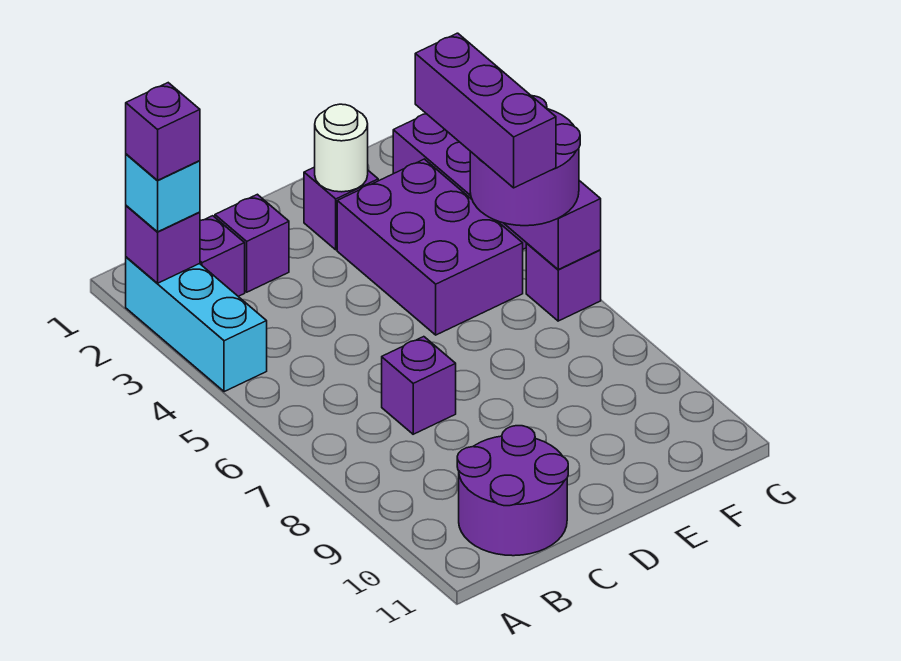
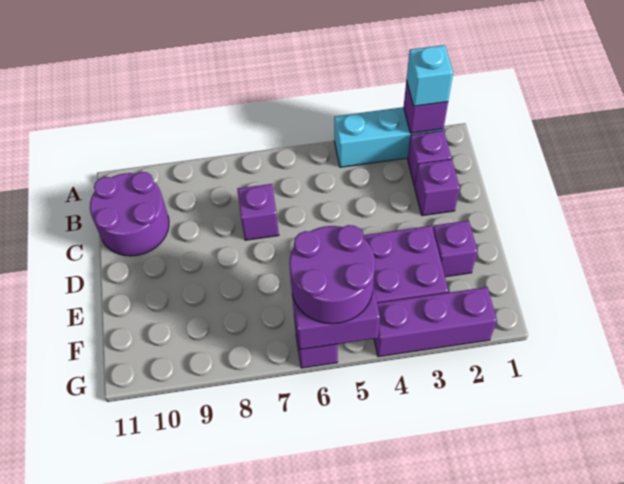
purple brick A2 level 4 -> none
white round brick E2 level 2 -> none
purple brick F4:F6 level 4 -> none

